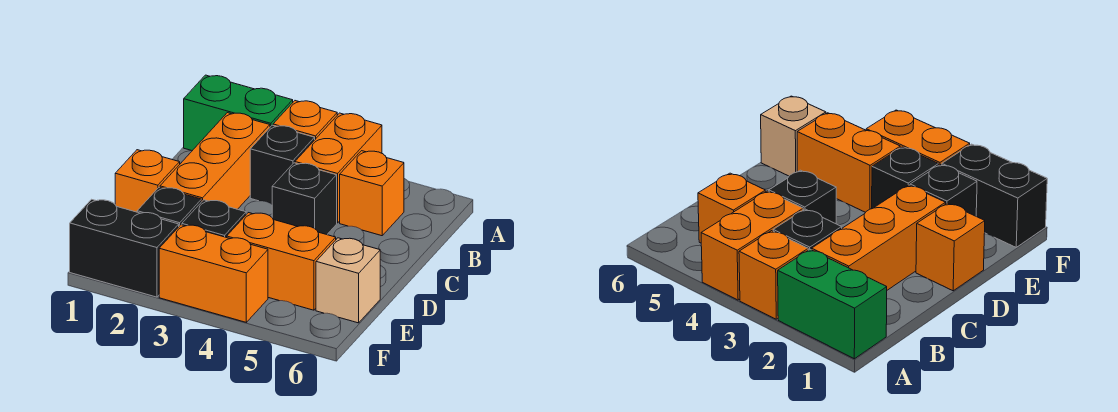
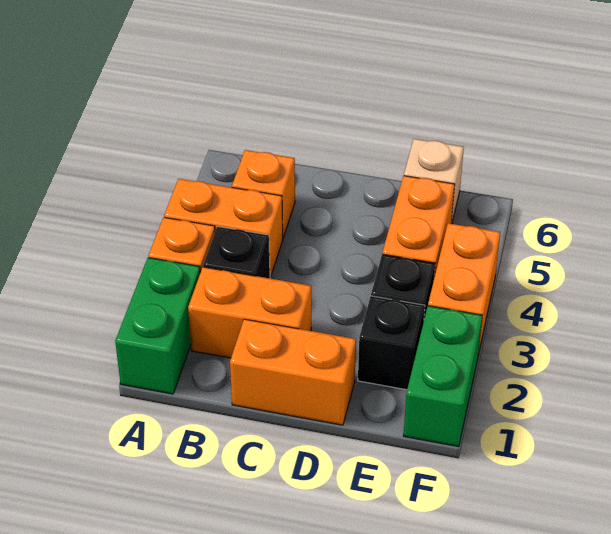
orange brick B2:D2 level 1 -> orange brick B2:C2 level 1
black brick C4 level 1 -> none
orange brick D1 level 1 -> orange brick C1:D1 level 1
black brick F1:F2 level 1 -> green brick F1:F2 level 1

